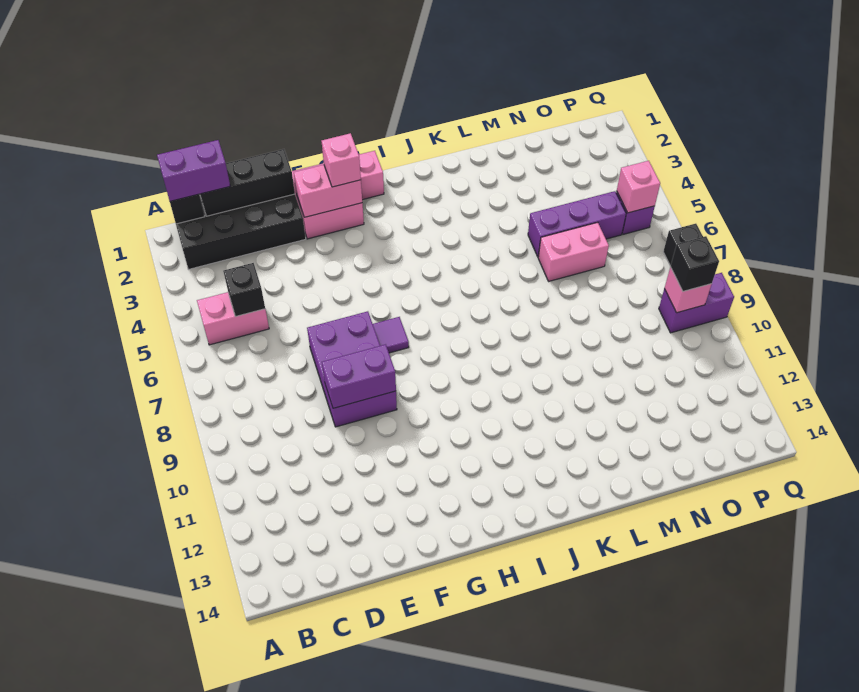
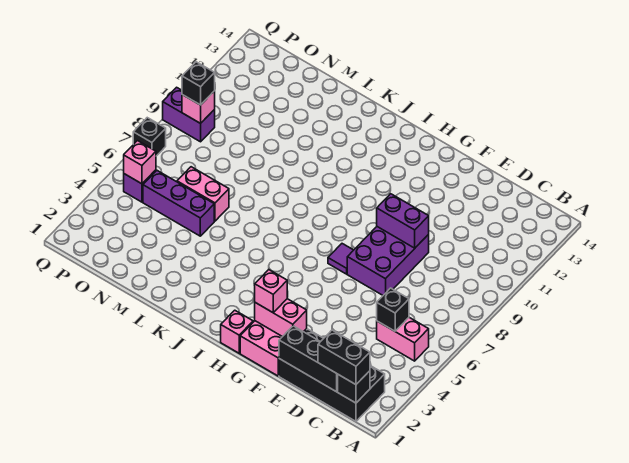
purple brick B1:C1 level 3 -> black brick B1:C1 level 3

